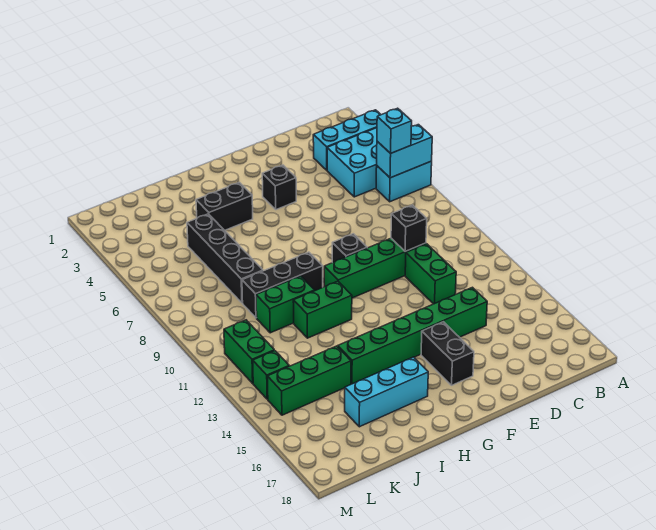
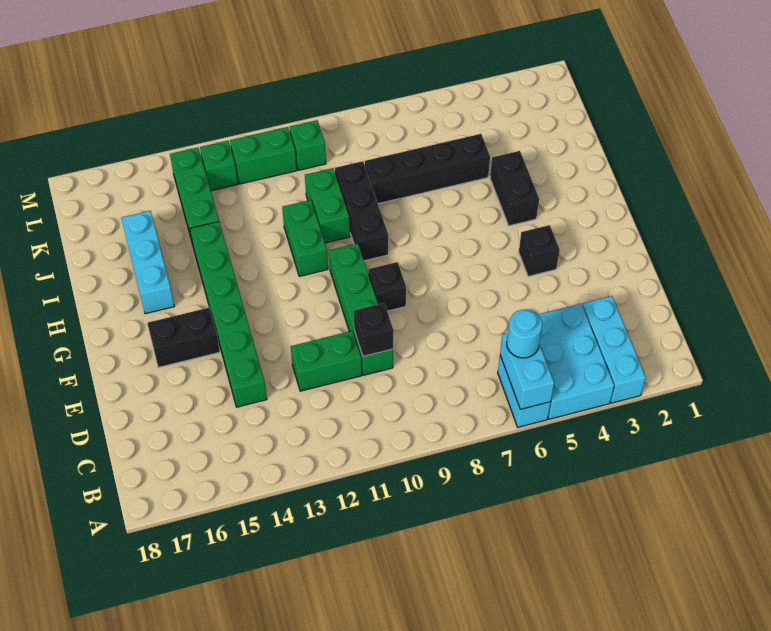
cyan brick B6 level 3 -> cyan round brick B6 level 3
none -> green brick L10 level 1

